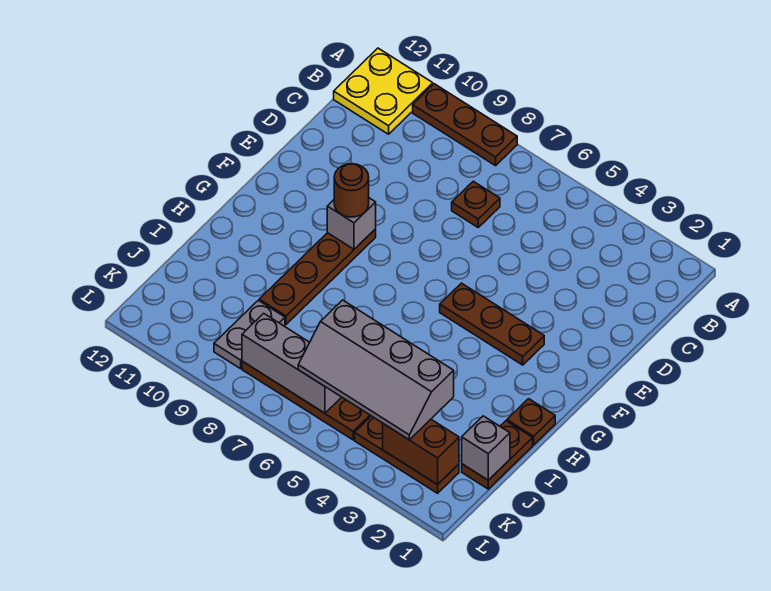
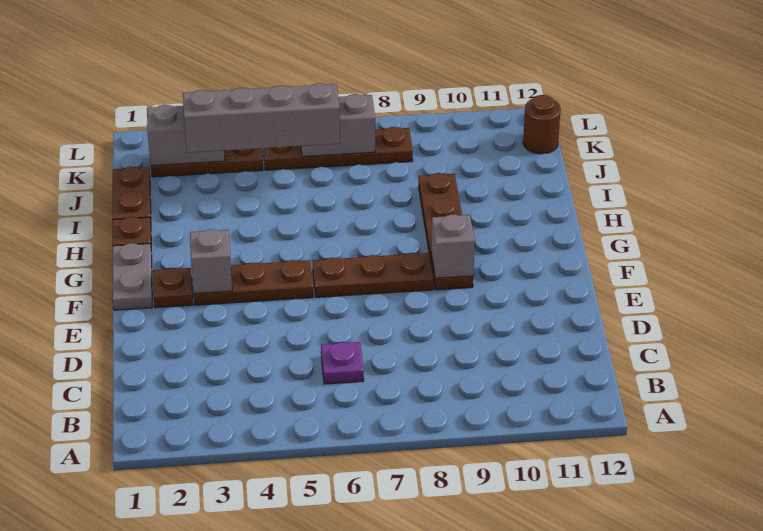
brown plate A8:A10 level 1 -> brown plate F6:F8 level 1
yellow plate A11:B12 level 1 -> none
none -> purple plate C6 level 1
brown plate C7 level 1 -> brown plate F2 level 1
brown round brick F9 level 3 -> brown round brick K12 level 1
grey brick J1 level 2 -> grey brick F3 level 2
grey plate J9:K9 level 1 -> grey plate F1:G1 level 1
brown brick K2:K3 level 2 -> grey brick K2:K3 level 2
grey brick K6:K8 level 2 -> grey brick K6:K7 level 2

